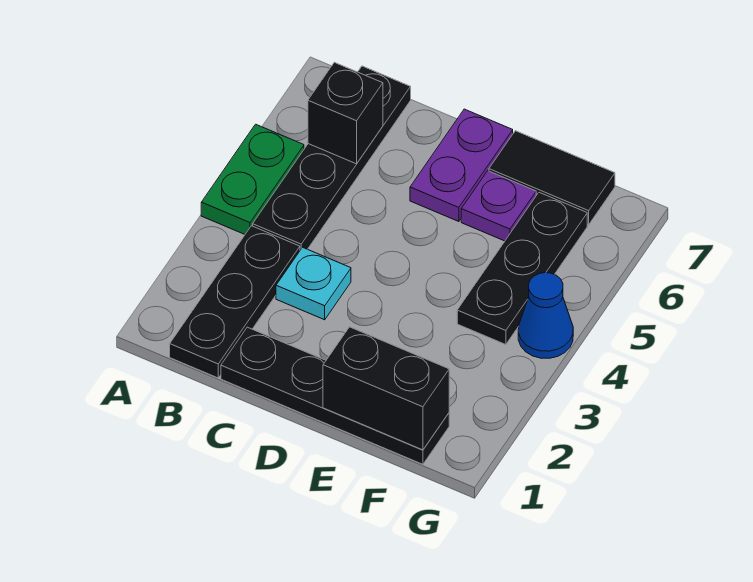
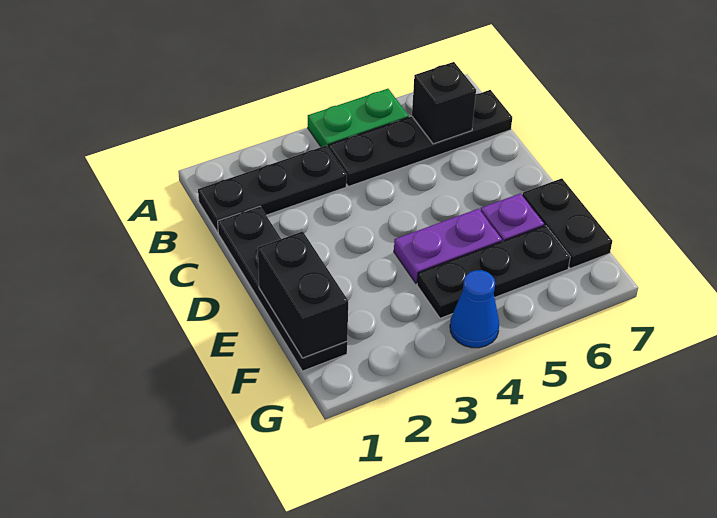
cyan plate C3 level 1 -> none
purple plate D6:D7 level 1 -> purple plate E4:E5 level 1
black tile E7:F7 level 1 -> black plate E7:F7 level 1

